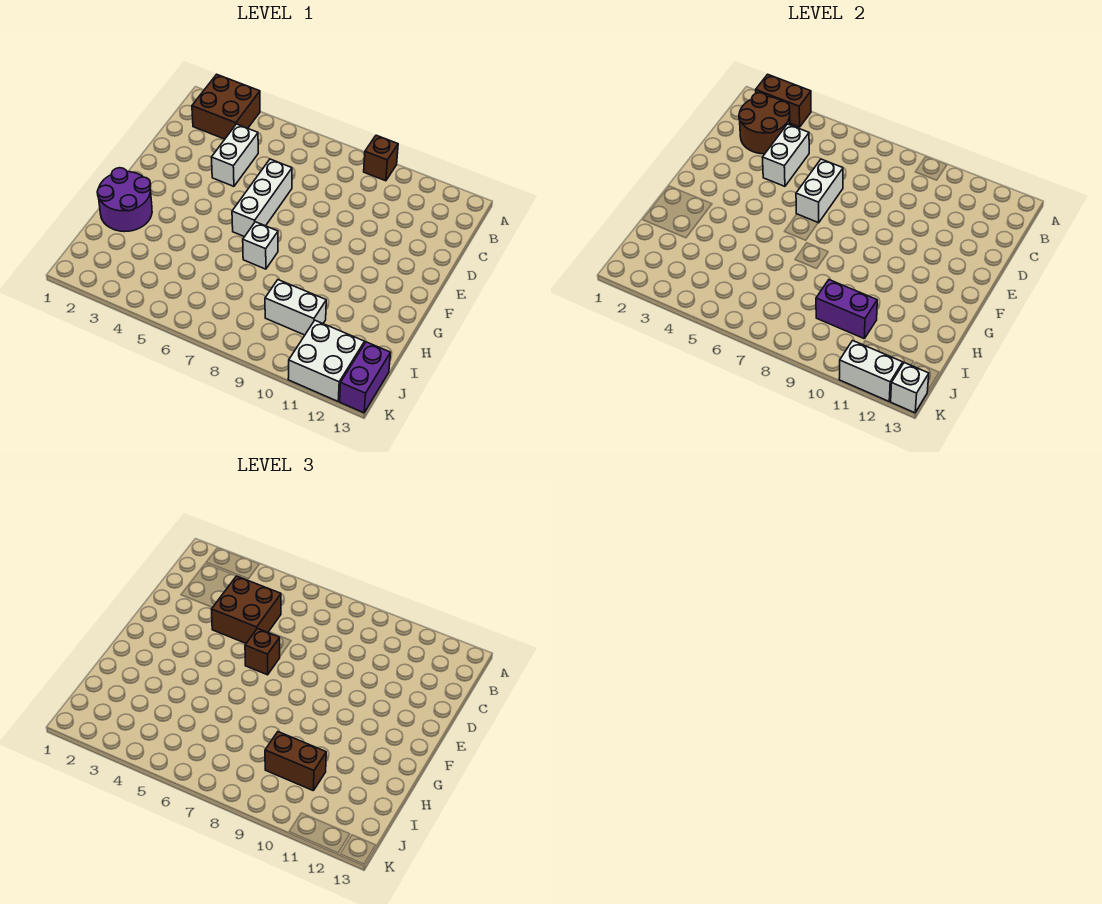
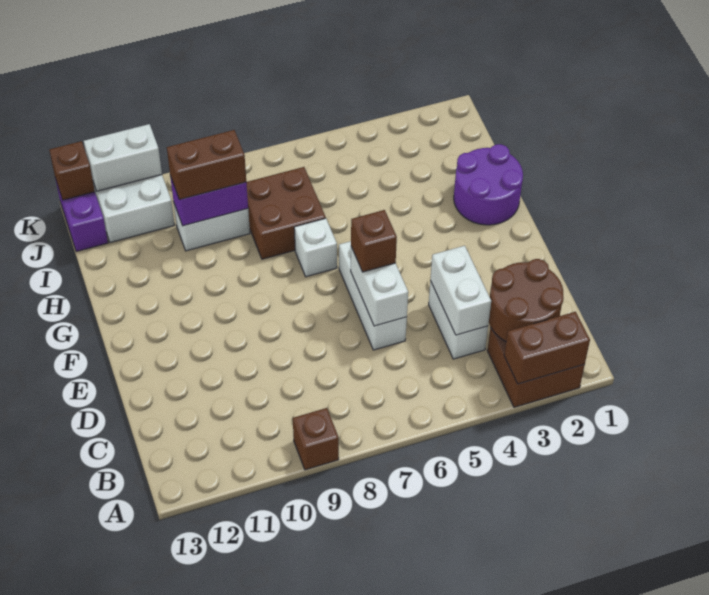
brown brick C4:D5 level 3 -> brown brick H7:I8 level 1
white brick K13 level 2 -> brown brick K13 level 2

